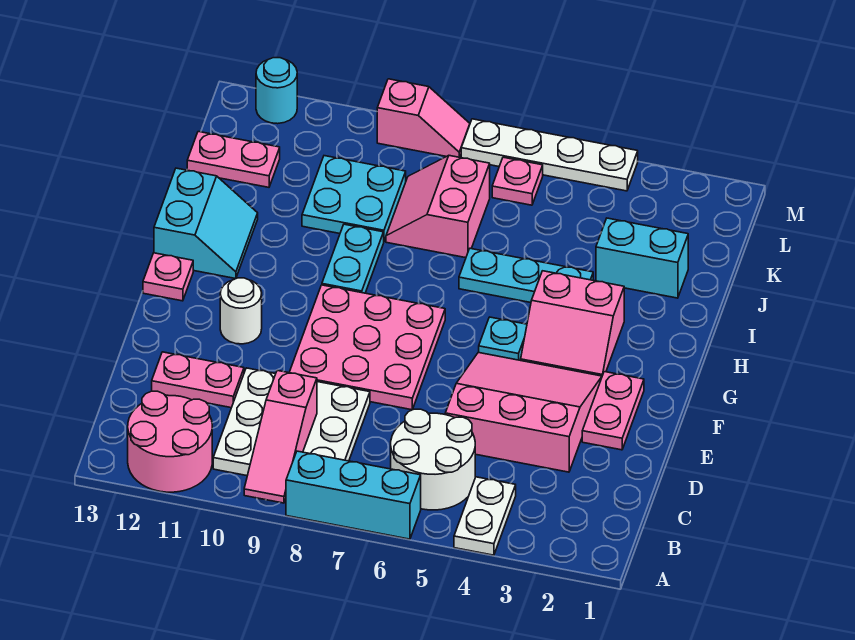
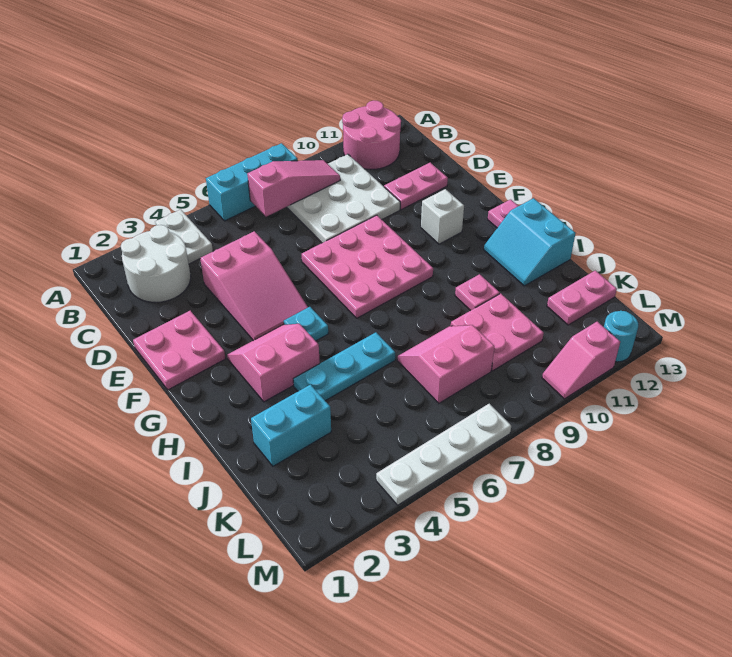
pink slope A9:C9 level 2 top C -> pink slope B7:B9 level 2 top 7
white round brick B5:C6 level 1 -> white round brick B2:C3 level 1
pink slope D3:F5 level 1 top D -> pink slope D4:F5 level 1 top D
pink plate E2:F2 level 1 -> pink plate E1:F2 level 1
white round brick F11 level 1 -> white brick F11 level 1
cyan plate H9:I9 level 1 -> none
pink slope J7:K8 level 1 top 7 -> pink slope J7:K8 level 1 top K
cyan plate J9:K10 level 1 -> pink plate J9:K10 level 1
pink plate L6 level 1 -> pink plate I10 level 1
pink slope M8:M9 level 1 top 9 -> pink slope M10:M11 level 1 top 11

